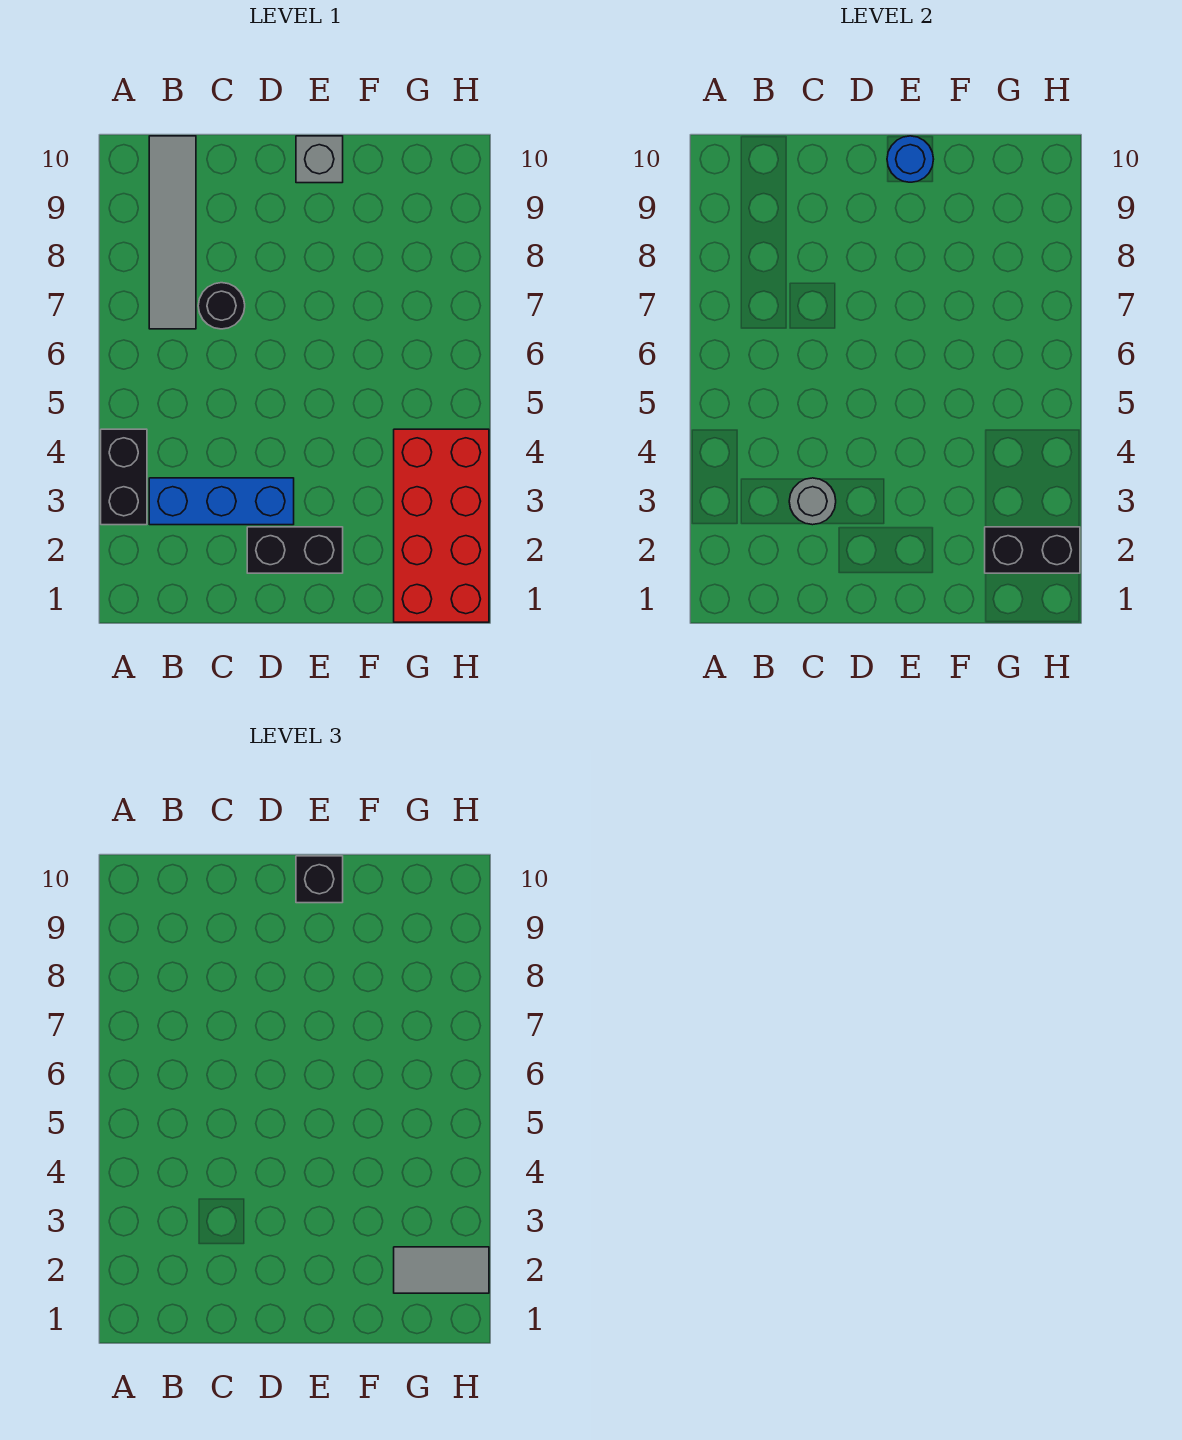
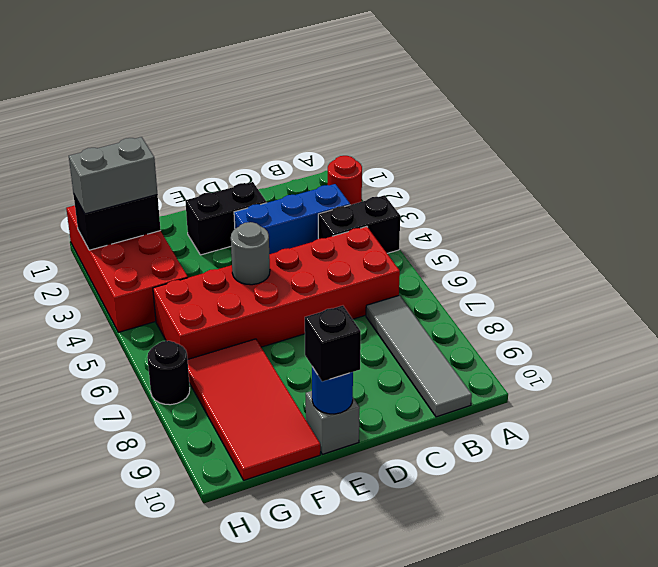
none -> red round brick A2 level 1
black brick A3:A4 level 1 -> black brick A4:B4 level 1
none -> red brick B5:G6 level 1
grey round brick C3 level 2 -> grey round brick E5 level 2
black round brick C7 level 1 -> black round brick H7 level 1
none -> red tile F7:G10 level 1
grey tile G2:H2 level 3 -> grey brick G2:H2 level 3

